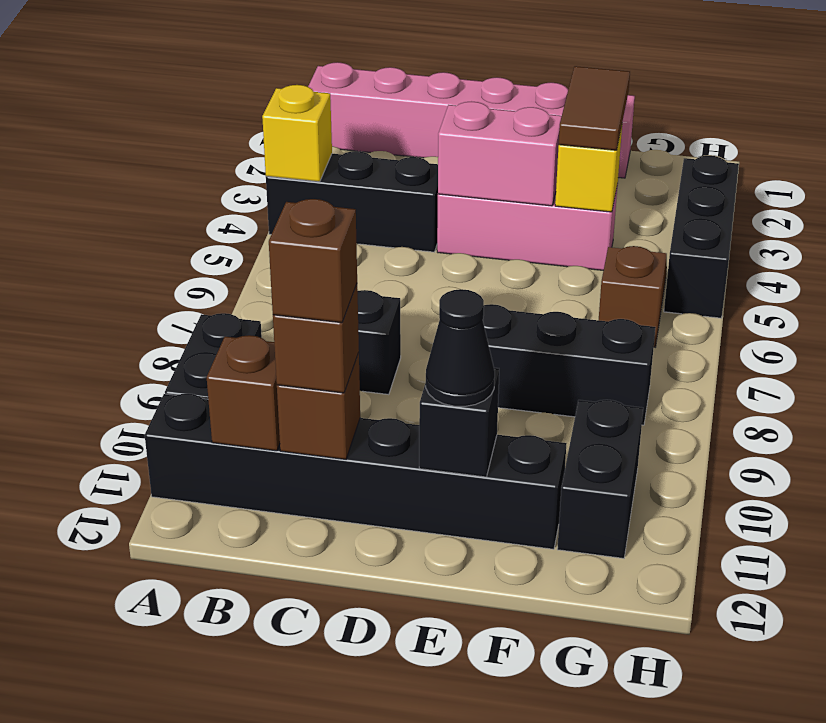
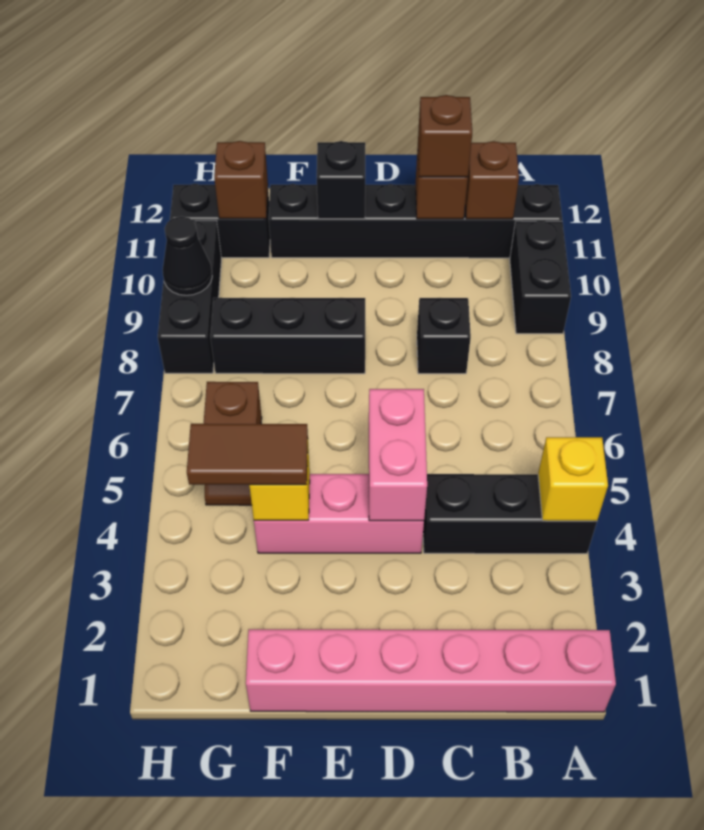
brown brick C11 level 4 -> brown brick G11 level 2
pink brick D4:E4 level 2 -> pink brick D4:D5 level 2
black cone E11 level 3 -> black cone H9 level 2
brown tile F3:F4 level 3 -> brown tile F4:G4 level 3
black brick G10:G11 level 1 -> black brick G11:H11 level 1
black brick H3:H5 level 1 -> black brick H8:H10 level 1

